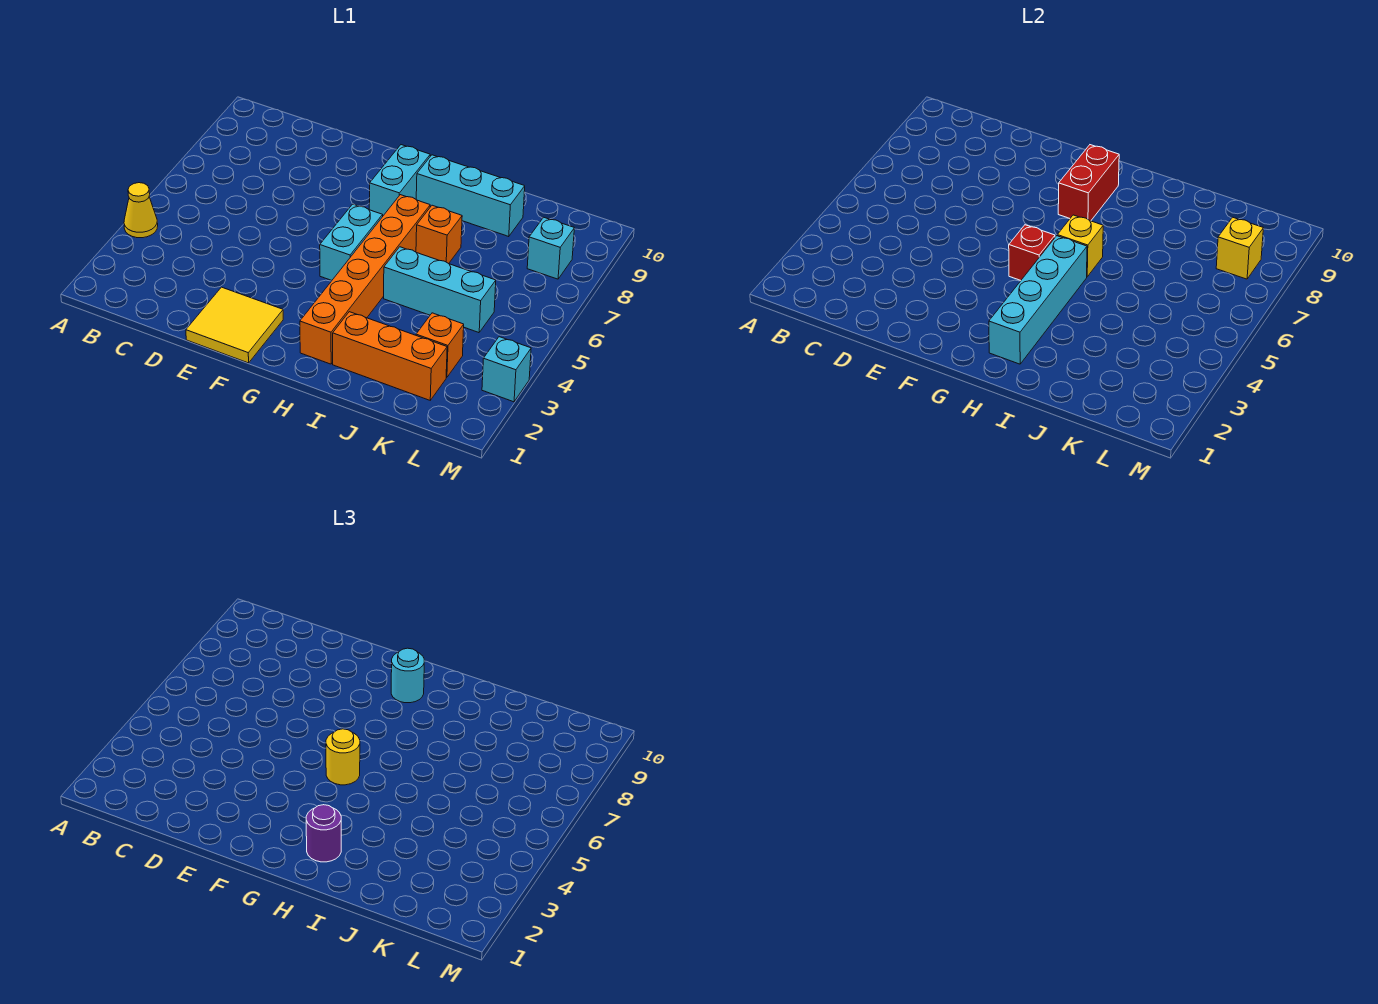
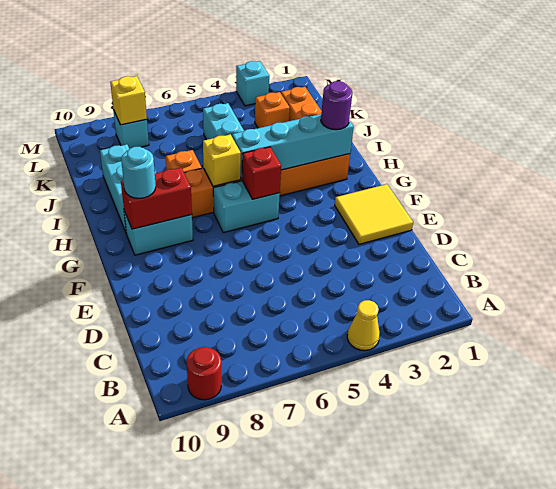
none -> red round brick A9 level 1
yellow round brick G5 level 3 -> none

